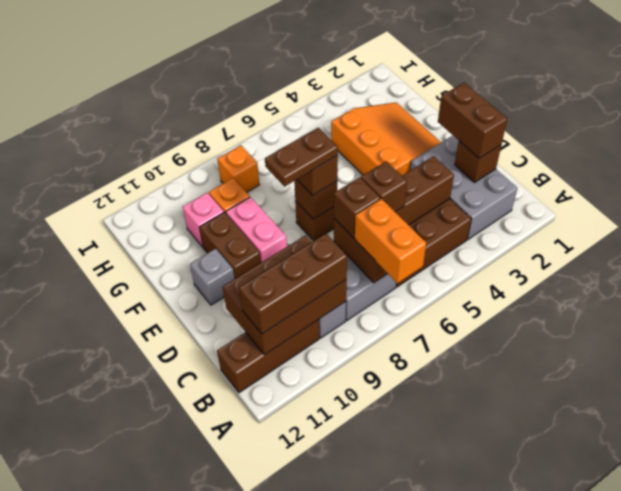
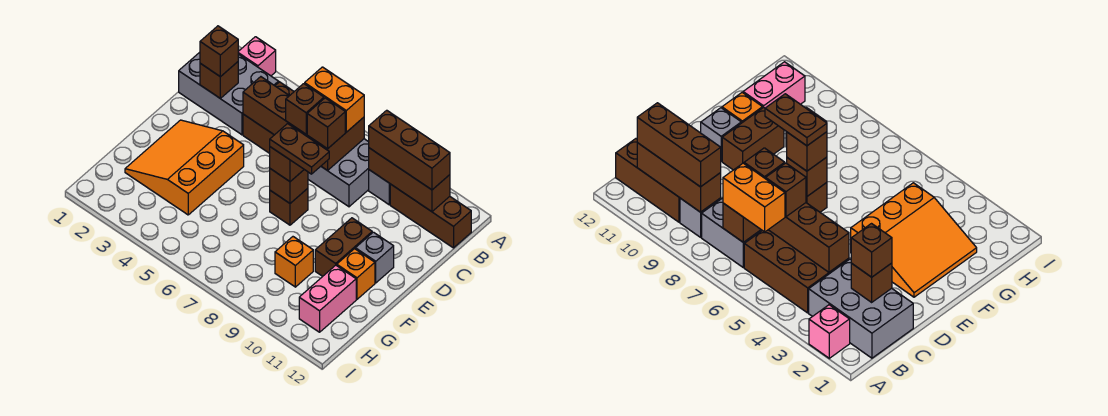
orange brick A7:B7 level 3 -> orange brick B6:B7 level 3
grey brick B2:D3 level 1 -> grey brick B1:C3 level 1
brown brick B9:C11 level 2 -> brown brick B9:B11 level 2
brown brick C2:D2 level 3 -> brown brick C2 level 3
pink brick E9:F9 level 1 -> pink brick G11:H11 level 1
pink brick G10 level 1 -> pink brick A2 level 1
orange brick H8 level 1 -> orange brick F11 level 1

